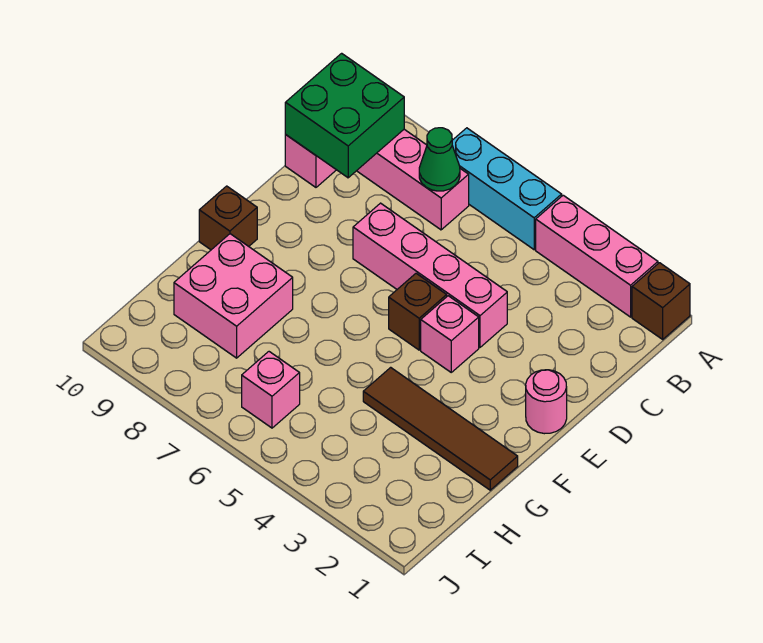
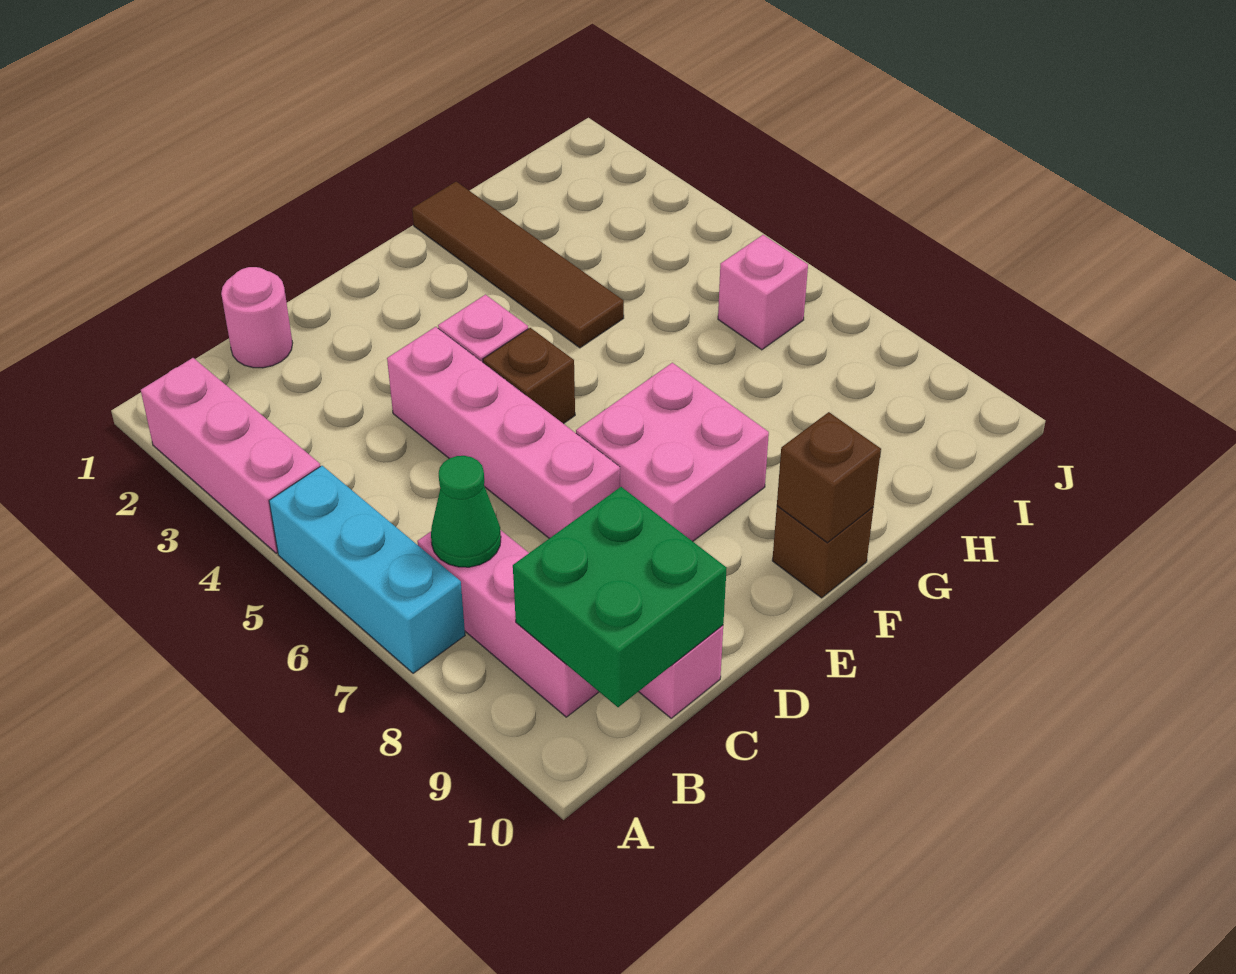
brown brick A1 level 1 -> brown brick F10 level 2
pink round brick E1 level 1 -> pink round brick C1 level 1
pink brick G8:H9 level 1 -> pink brick E7:F8 level 1

